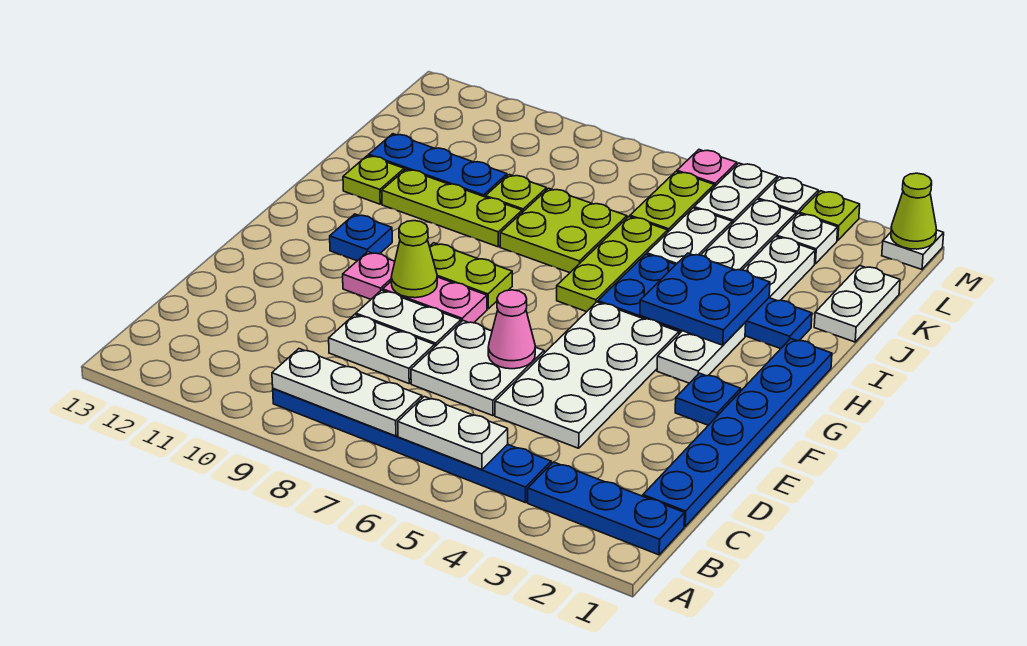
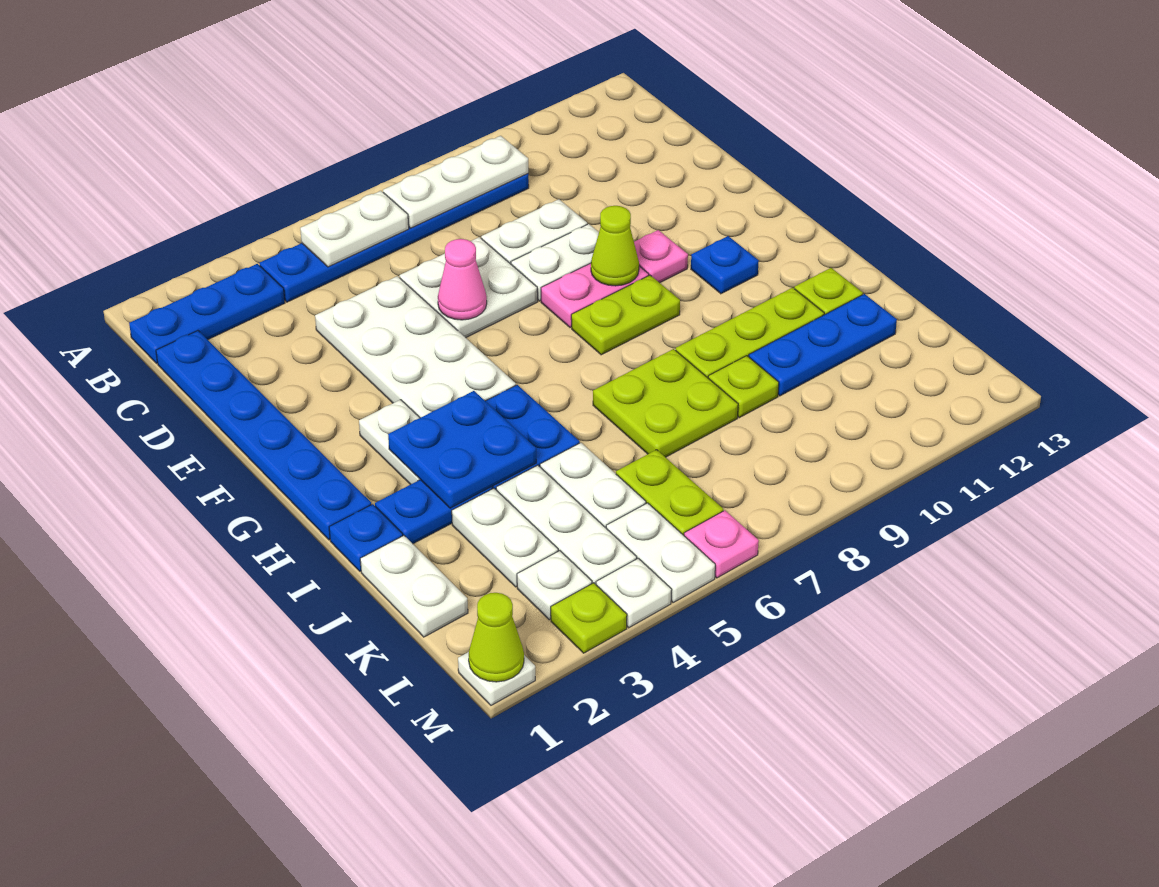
blue plate F2 level 1 -> blue plate I1 level 1
lime plate H6:J6 level 1 -> none

